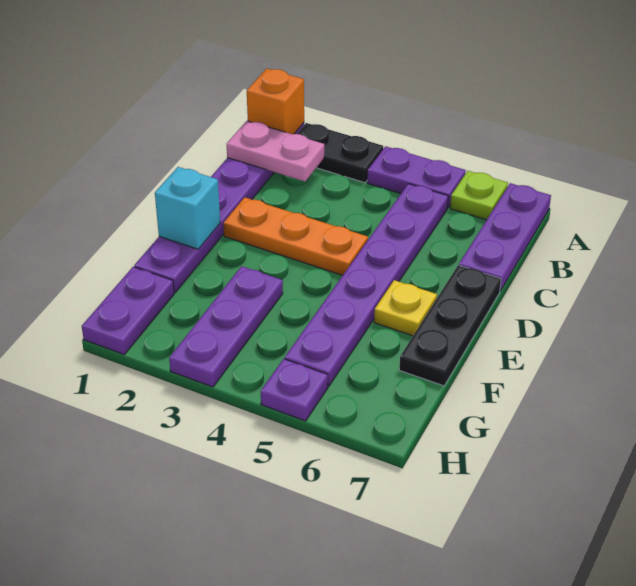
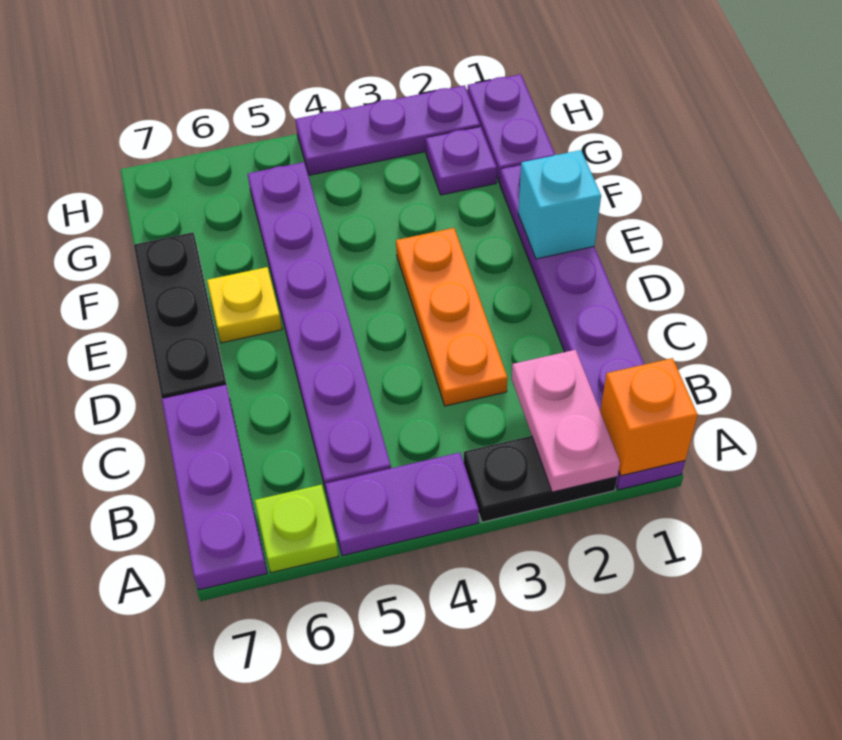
pink plate B1:B2 level 2 -> pink plate A2:B2 level 2
orange plate D2:D4 level 1 -> orange plate C3:E3 level 1
purple plate F3:H3 level 1 -> purple plate H2:H4 level 1
purple plate H5 level 1 -> purple plate G2 level 1

